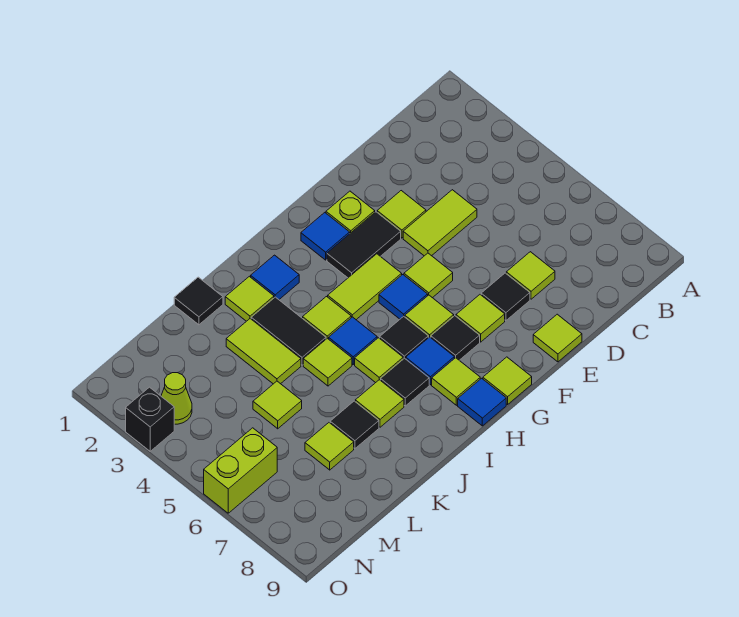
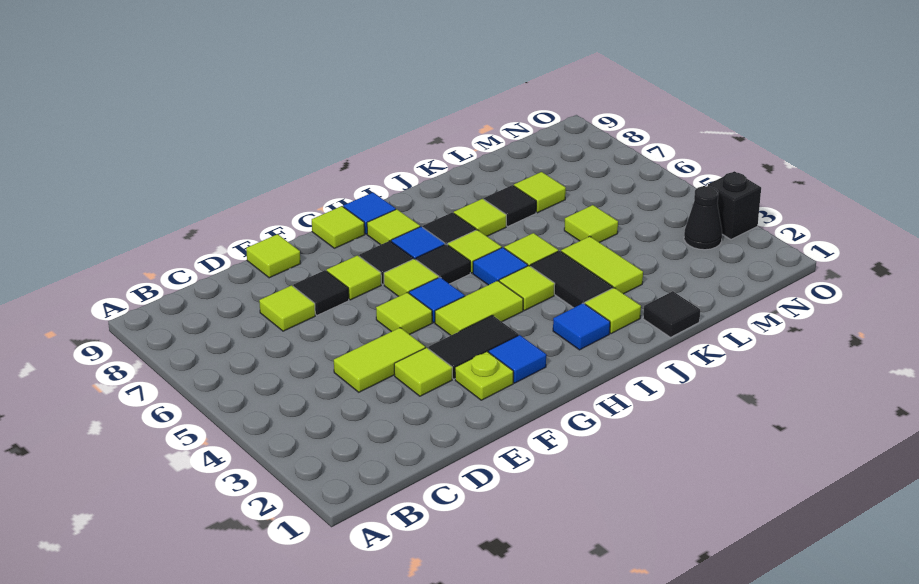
lime cone N3 level 1 -> black cone N3 level 1
lime brick N6:O6 level 1 -> none

